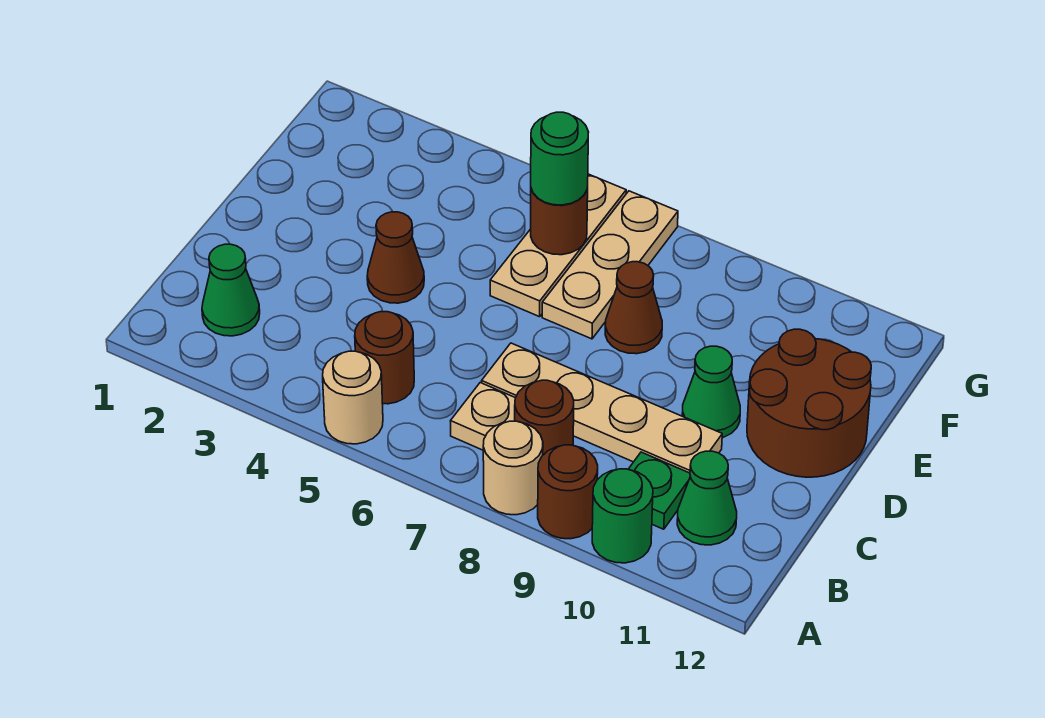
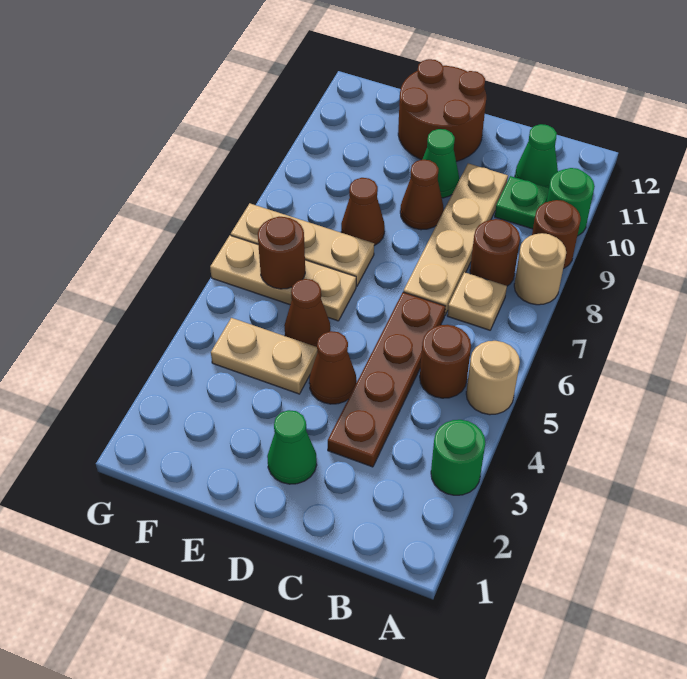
green cone B2 level 1 -> green cone D2 level 1
none -> brown plate C3:C6 level 1
none -> brown cone D9 level 1
none -> tan plate E4:F4 level 1
none -> brown cone E5 level 1
green round brick F6 level 3 -> green round brick A3 level 1

